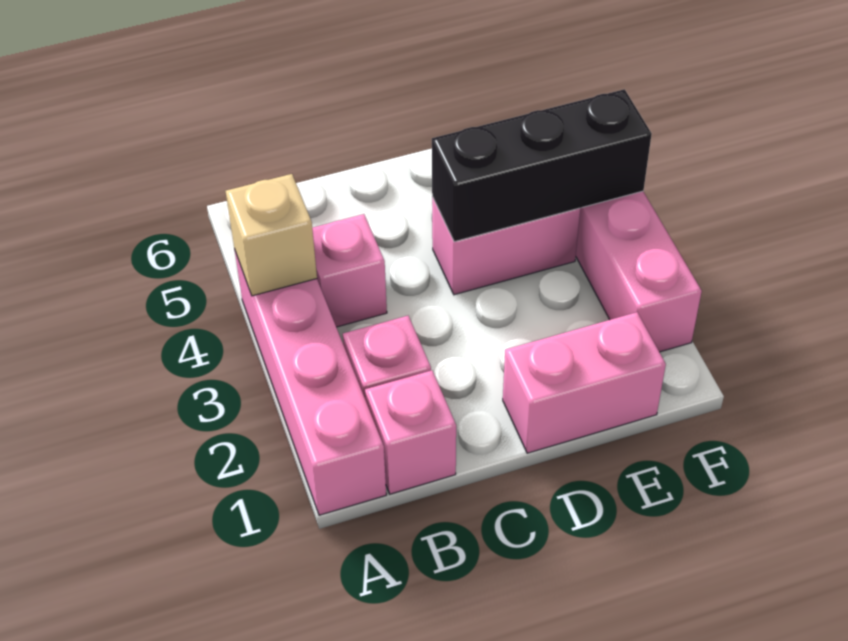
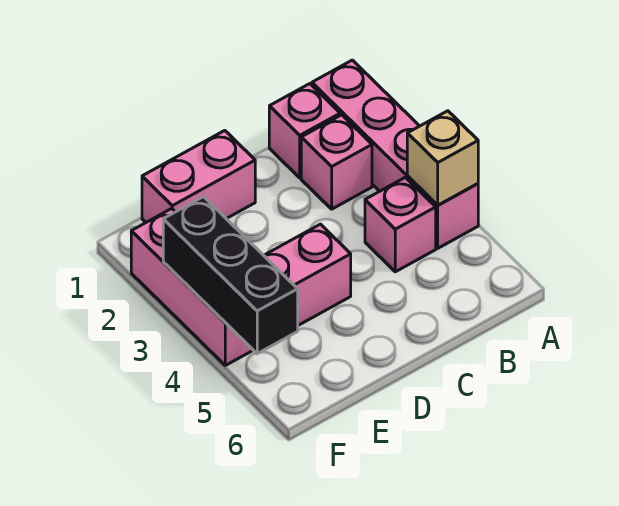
black brick D4:F4 level 2 -> black brick F3:F5 level 2

